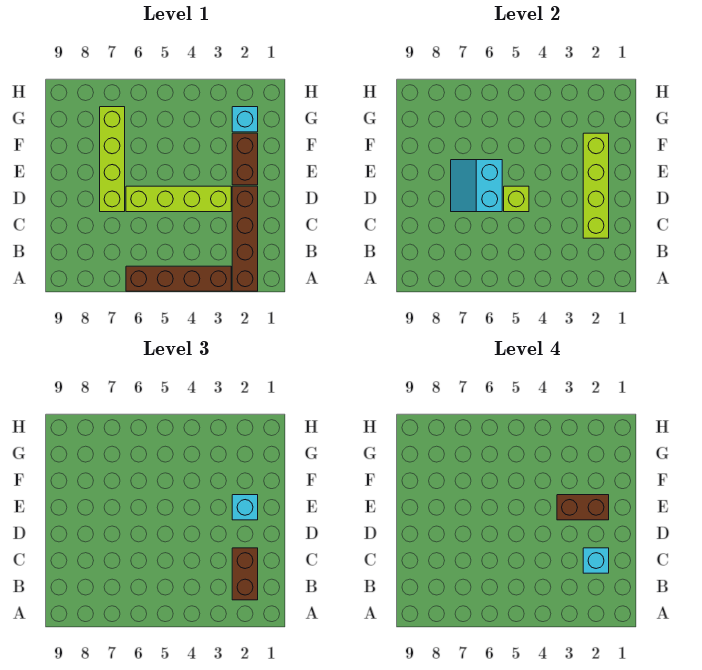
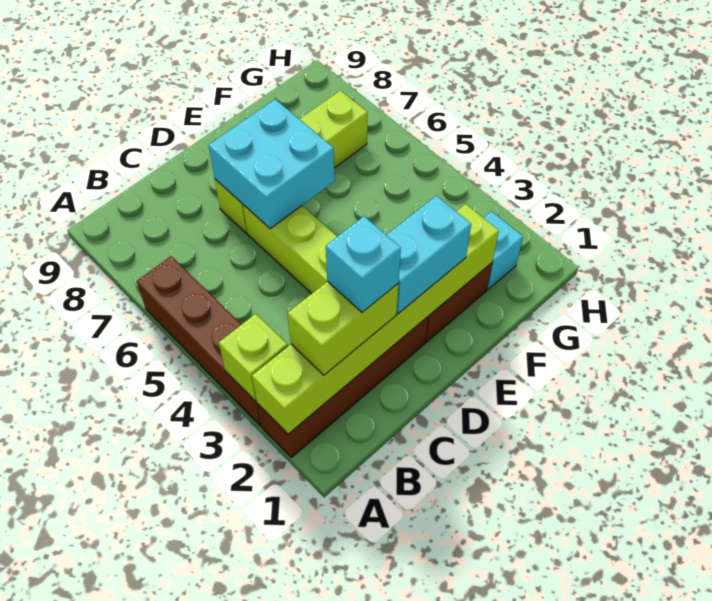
brown brick B2:C2 level 3 -> lime brick B2:C2 level 3
lime brick C2:F2 level 2 -> lime brick A2:F2 level 2
lime brick D5 level 2 -> lime brick A3 level 2
cyan slope D6:E7 level 2 top 6 -> cyan brick D6:E7 level 2
cyan brick E2 level 3 -> cyan brick D2:E2 level 3
brown brick E2:E3 level 4 -> none

